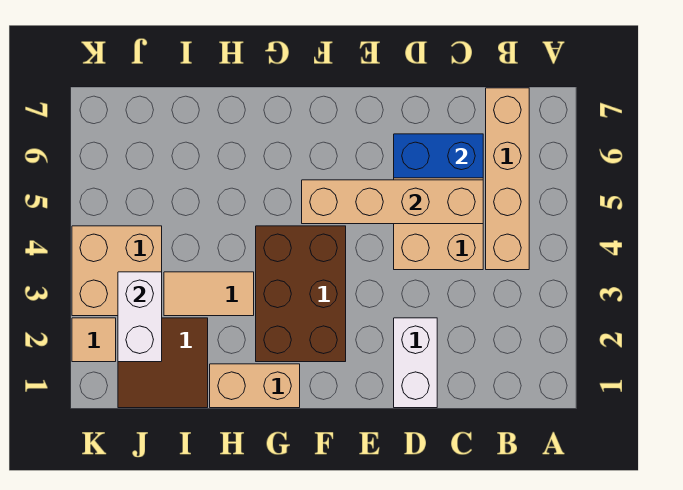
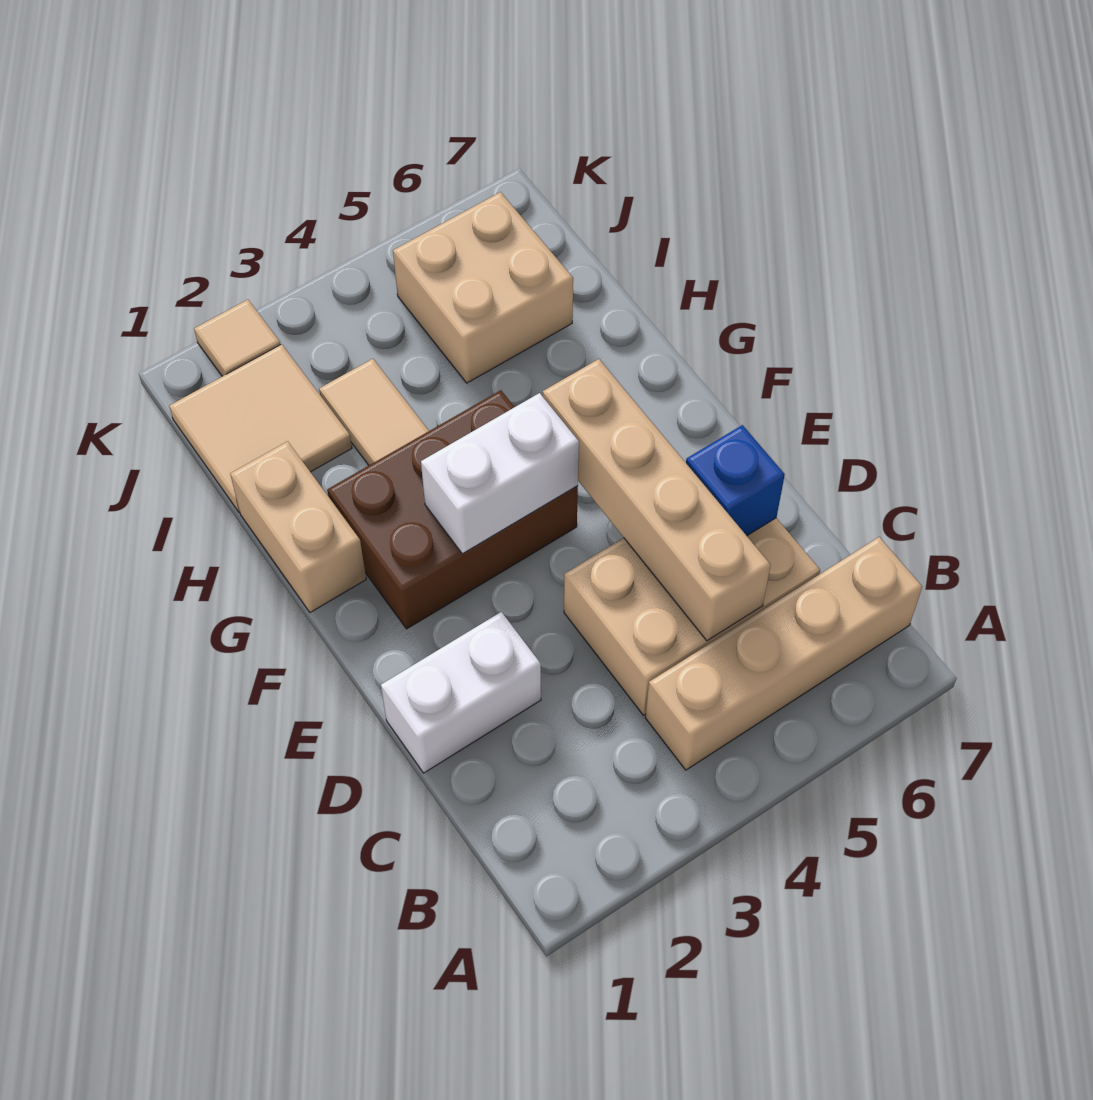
blue brick C6:D6 level 2 -> blue brick D6 level 2
brown tile I1:J2 level 1 -> tan tile I1:J2 level 1
white brick J2:J3 level 2 -> white brick F3:F4 level 2
tan brick J3:K4 level 1 -> tan brick I5:J6 level 1

